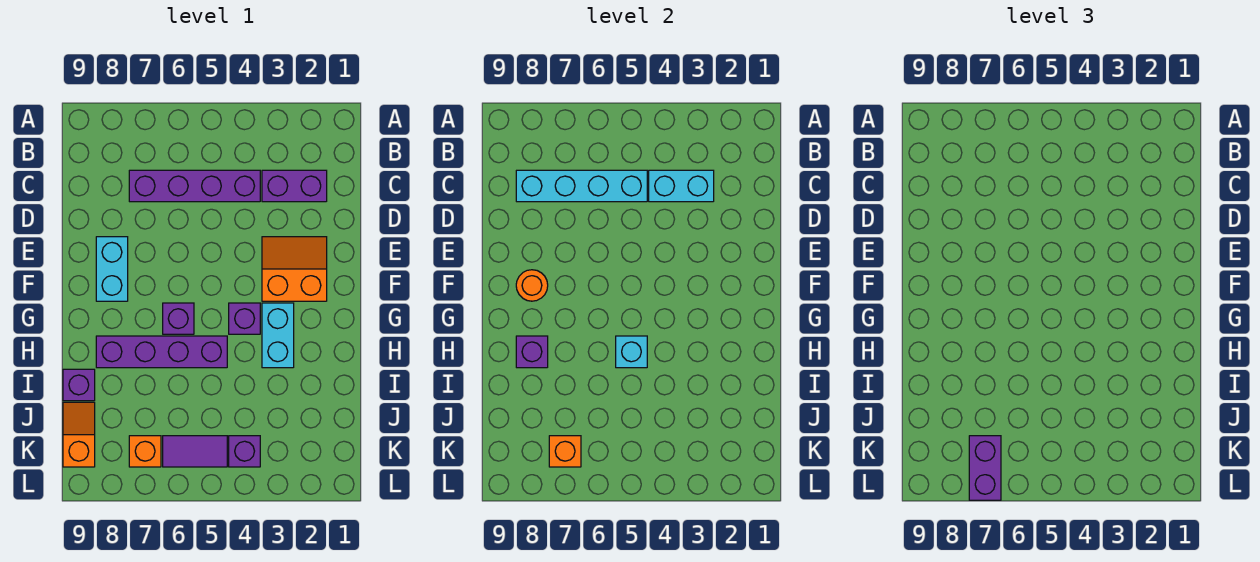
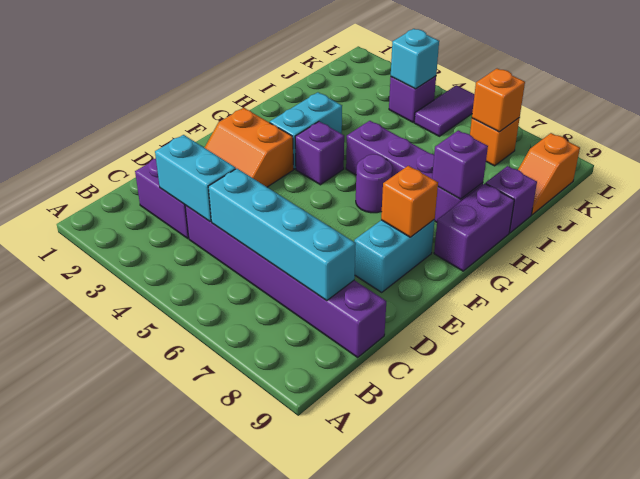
purple brick C4:C7 level 1 -> purple brick C4:C9 level 1
orange round brick F8 level 2 -> orange brick F8 level 2
purple brick G6 level 1 -> purple round brick G6 level 1
cyan brick H5 level 2 -> cyan brick K4 level 2
purple tile K5:K6 level 1 -> purple tile K5:L5 level 1
purple brick K7:L7 level 3 -> purple brick G9:H9 level 1

